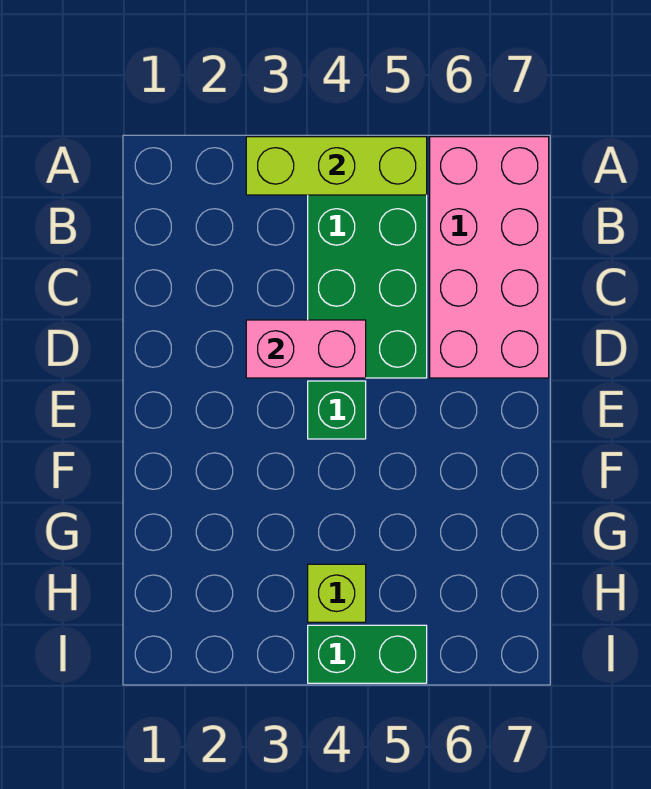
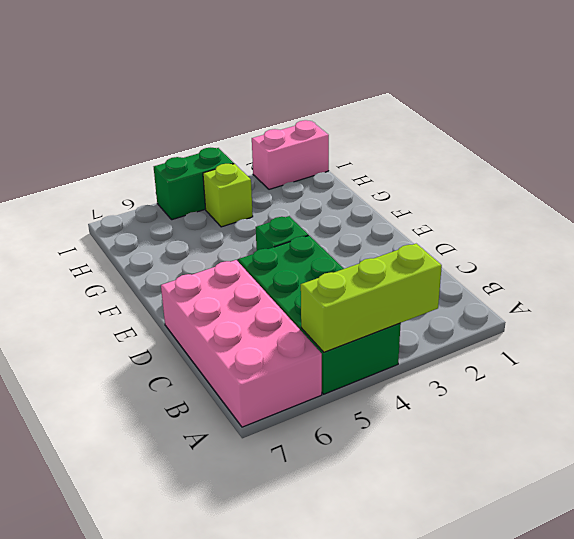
pink brick D3:D4 level 2 -> pink brick I1:I2 level 1

